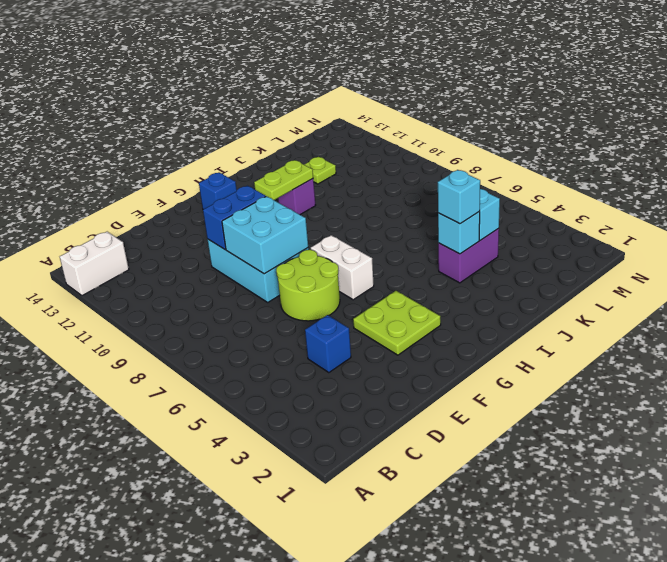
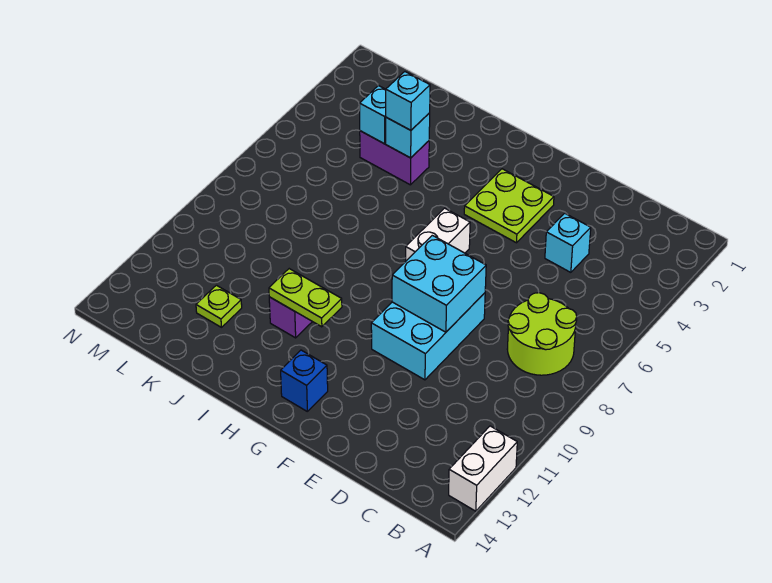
white brick A13:B13 level 1 -> white brick A12:A13 level 1
blue brick D4 level 1 -> cyan brick D4 level 1
lime round brick E6:F7 level 1 -> lime round brick B7:C8 level 1
blue brick E10:F10 level 2 -> none

